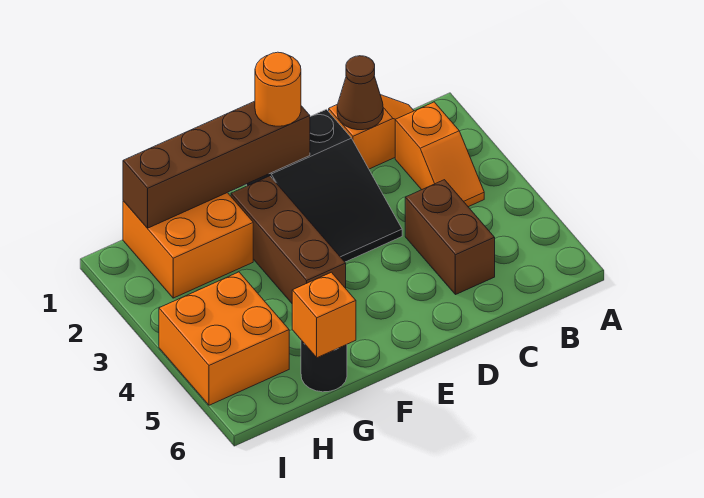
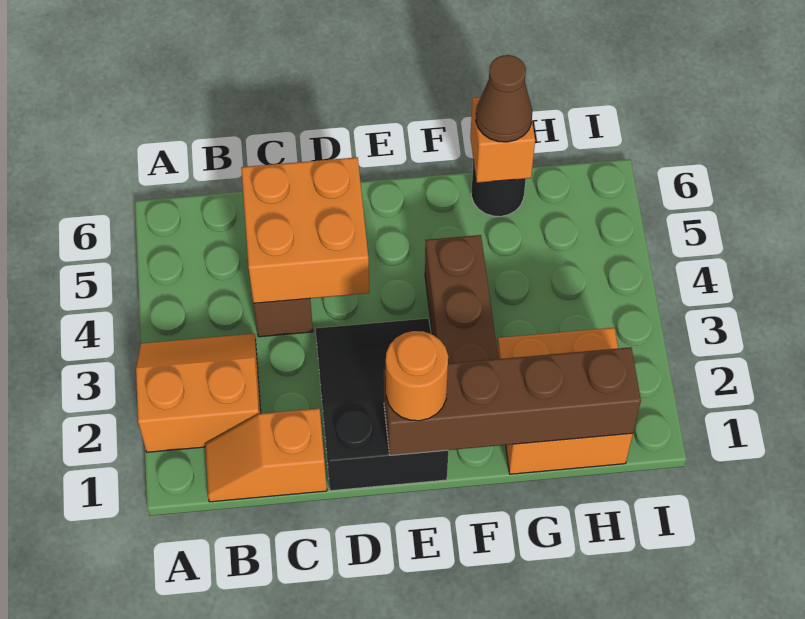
orange slope B2:B3 level 1 top 2 -> orange slope A2:B3 level 1 top 2
brown cone C1 level 2 -> brown cone G6 level 3
orange brick H4:I5 level 1 -> orange brick C4:D5 level 2

